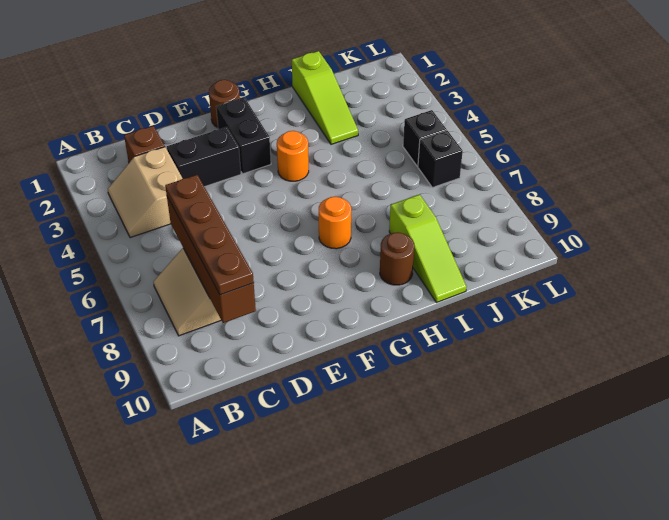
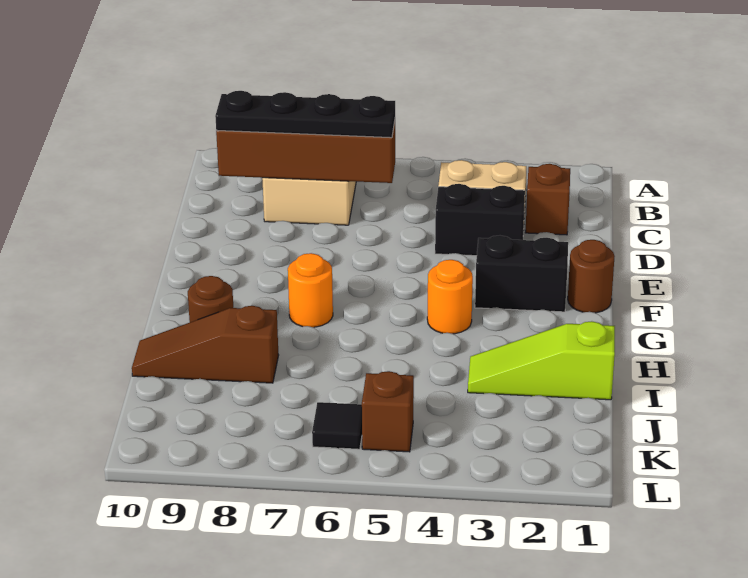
brown plate C6:C9 level 3 -> black plate C6:C9 level 3
black brick D3:E3 level 1 -> black brick D3:D4 level 1
lime slope I8:I10 level 1 top 8 -> brown slope I8:I10 level 1 top 8
black brick K5 level 1 -> brown brick K5 level 1
black brick K6 level 1 -> black tile K6 level 1

